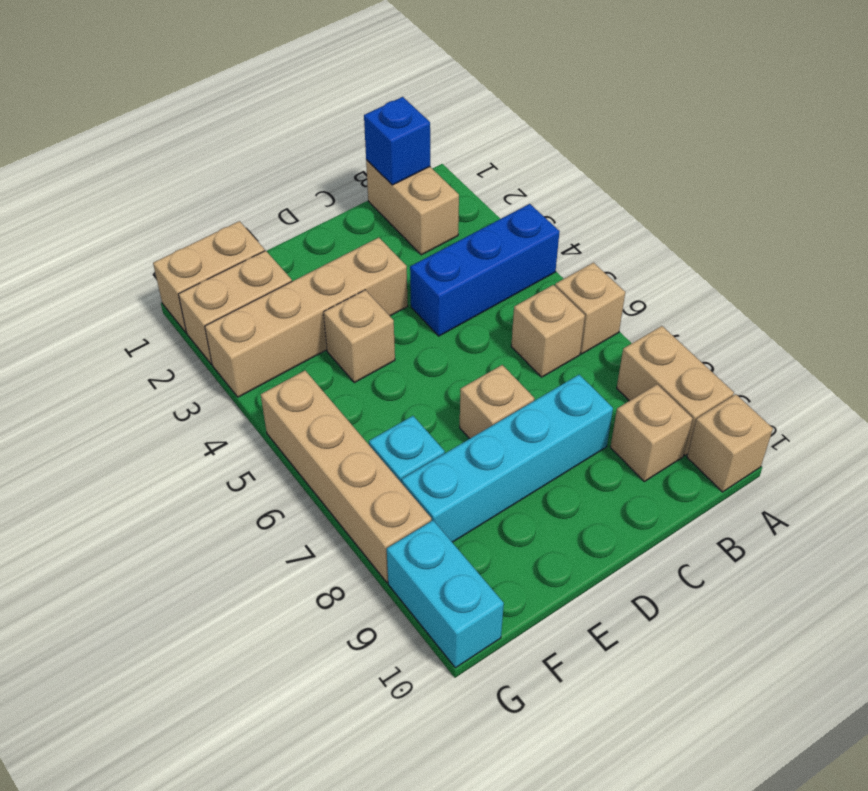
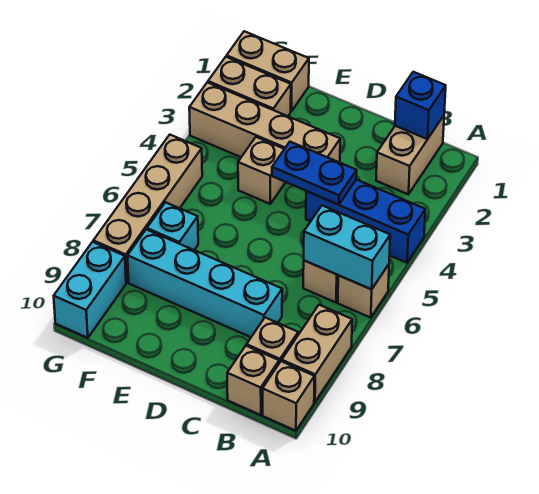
none -> cyan brick A6:B6 level 2
none -> blue plate C4:D4 level 2
tan brick D7 level 1 -> tan brick B10 level 1

